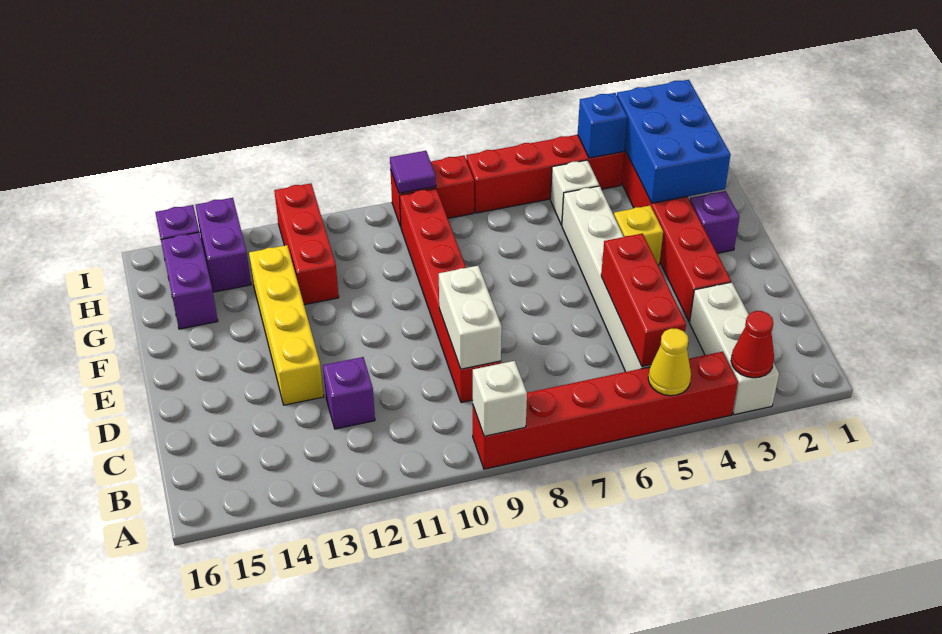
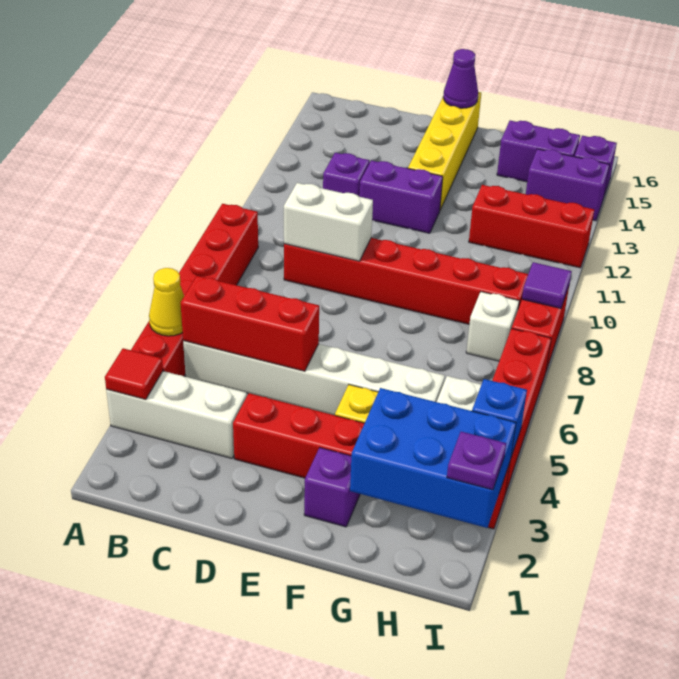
red cone A3 level 2 -> red tile A3 level 2
white brick A9 level 2 -> white brick H8 level 1
none -> purple brick D12:E12 level 1
yellow brick D13:G13 level 1 -> yellow brick E13:E16 level 1
none -> purple cone E16 level 2
none -> purple plate I2 level 3

